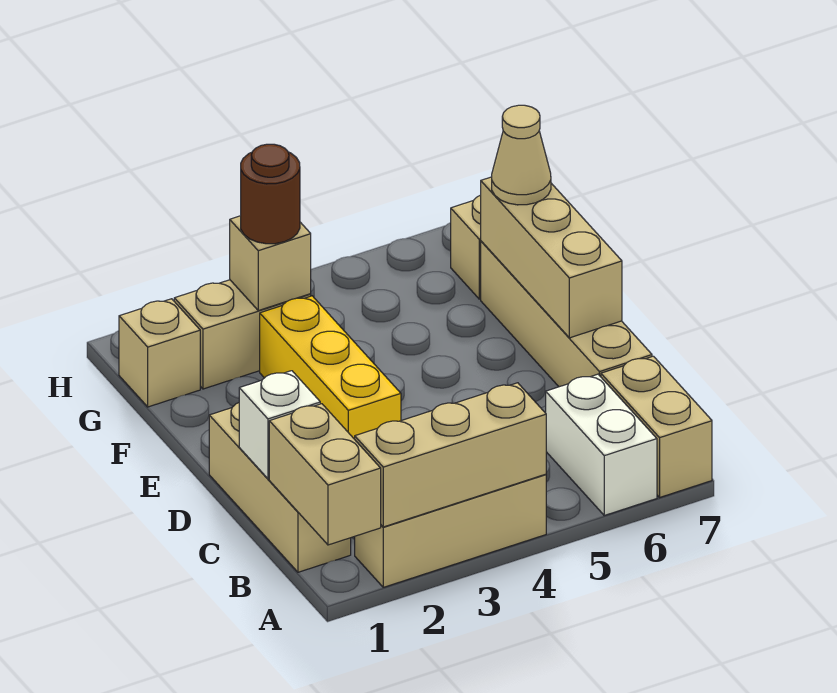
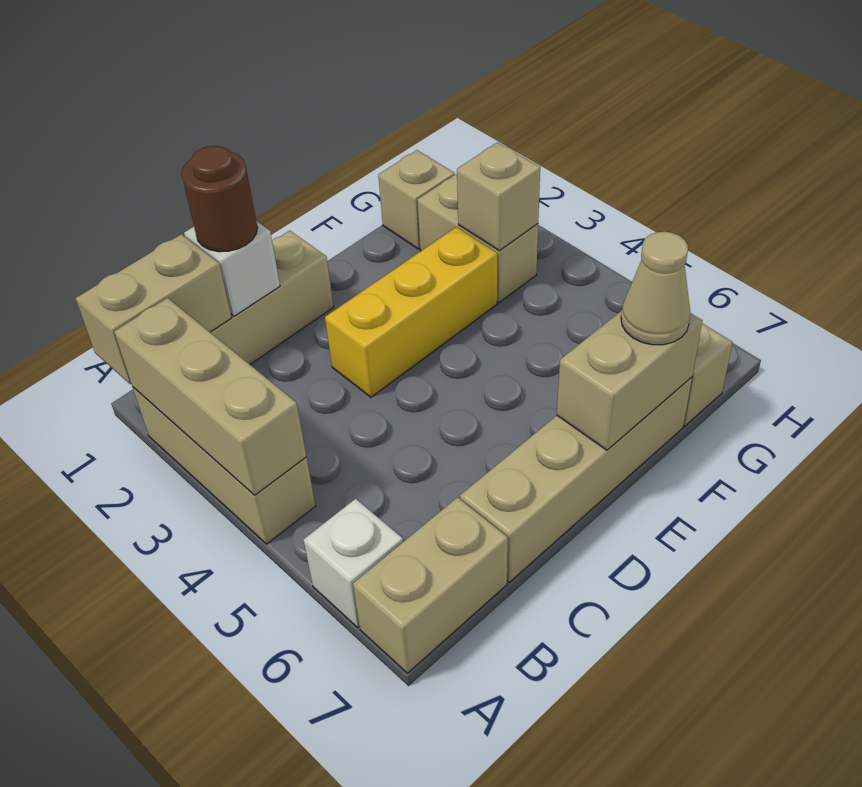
white brick A6:B6 level 1 -> white brick A6 level 1
tan brick D7:F7 level 2 -> tan brick E7:F7 level 2
brown round brick G3 level 3 -> brown round brick C1 level 3

